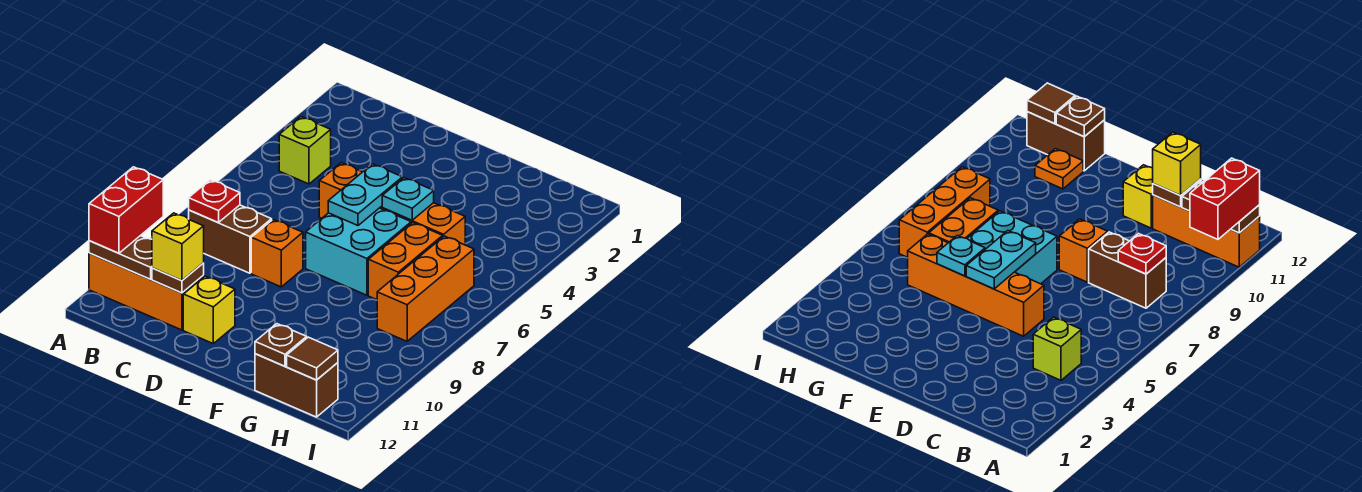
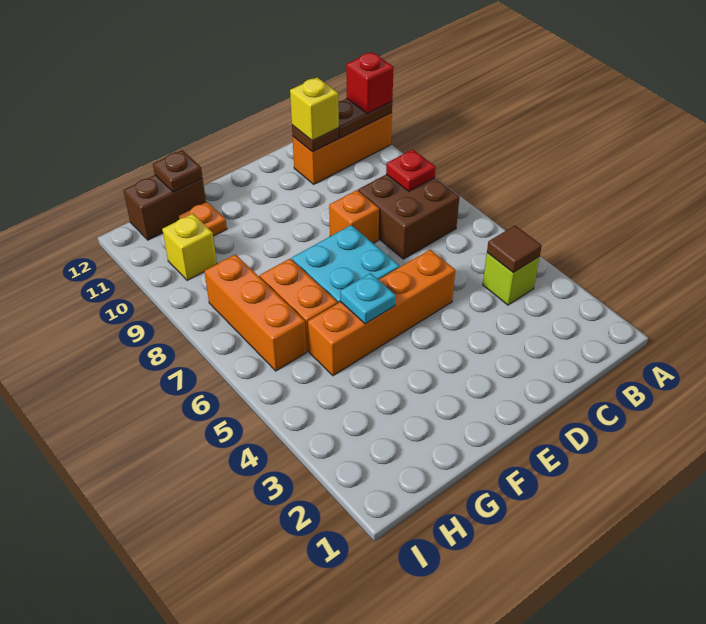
red brick A10:A11 level 3 -> red brick A11 level 3
brown brick B8:C8 level 1 -> brown brick B7:C8 level 1
yellow brick D11 level 1 -> yellow brick H10 level 1
cyan plate E5:E6 level 2 -> none
brown tile H12 level 2 -> brown tile B4 level 2

